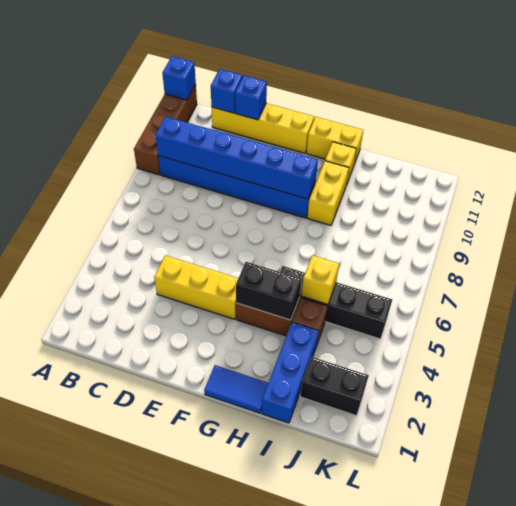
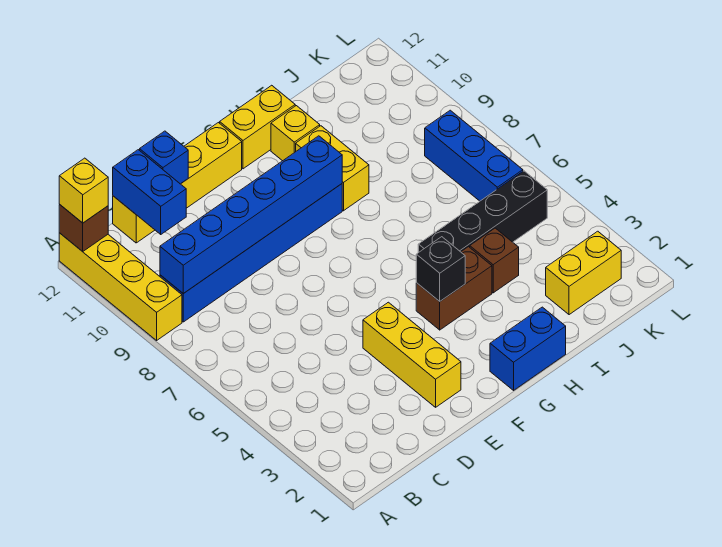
brown brick A9:A12 level 1 -> yellow brick A9:A12 level 1
blue brick A12 level 2 -> brown brick A12 level 2
blue brick C12 level 2 -> blue brick C11:C12 level 2
yellow brick D4:F4 level 1 -> yellow brick E2:E4 level 1
blue tile G1:H1 level 1 -> blue brick G1:H1 level 1
black brick G4:H4 level 2 -> black brick G4 level 2
blue brick I1:I3 level 1 -> blue brick K6:K8 level 1
yellow brick I5 level 2 -> yellow brick A12 level 3
black brick J2:K2 level 1 -> yellow brick J2:K2 level 1

